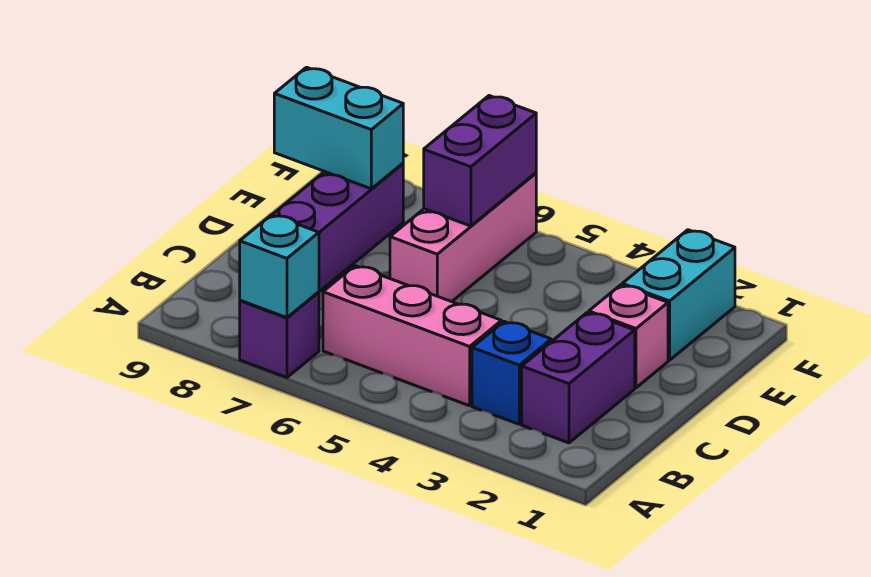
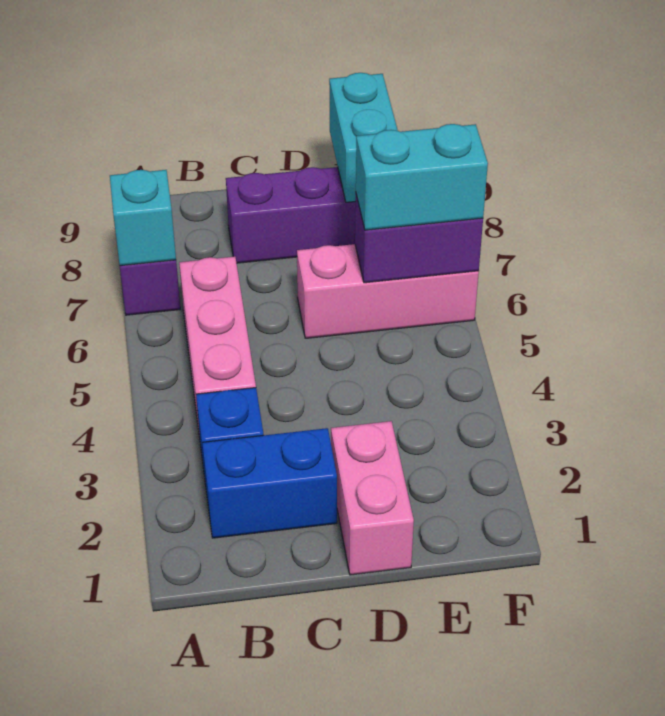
purple brick B2:C2 level 1 -> blue brick B2:C2 level 1
pink brick D2 level 1 -> pink brick D1:D2 level 1
cyan brick E2:F2 level 1 -> cyan brick E6:F6 level 3

